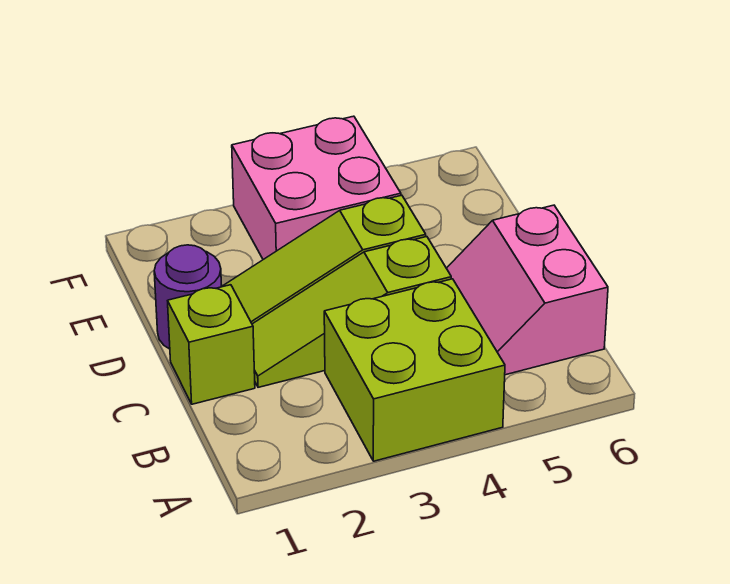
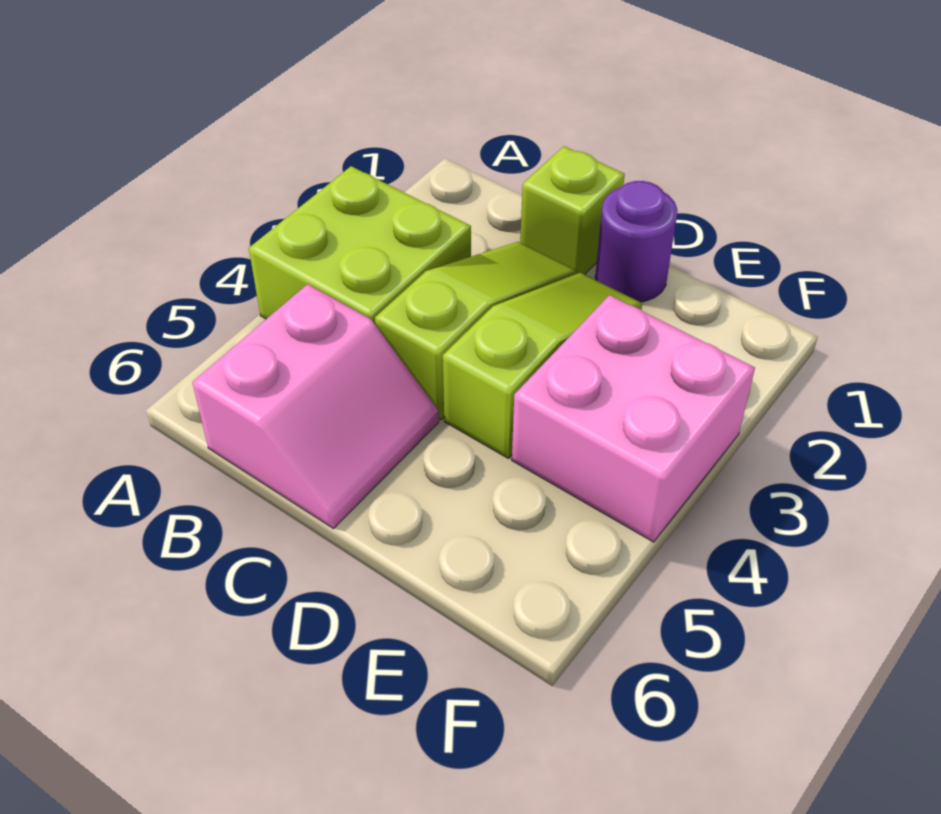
pink slope B5:C6 level 1 top 6 -> pink slope B5:C6 level 1 top B

